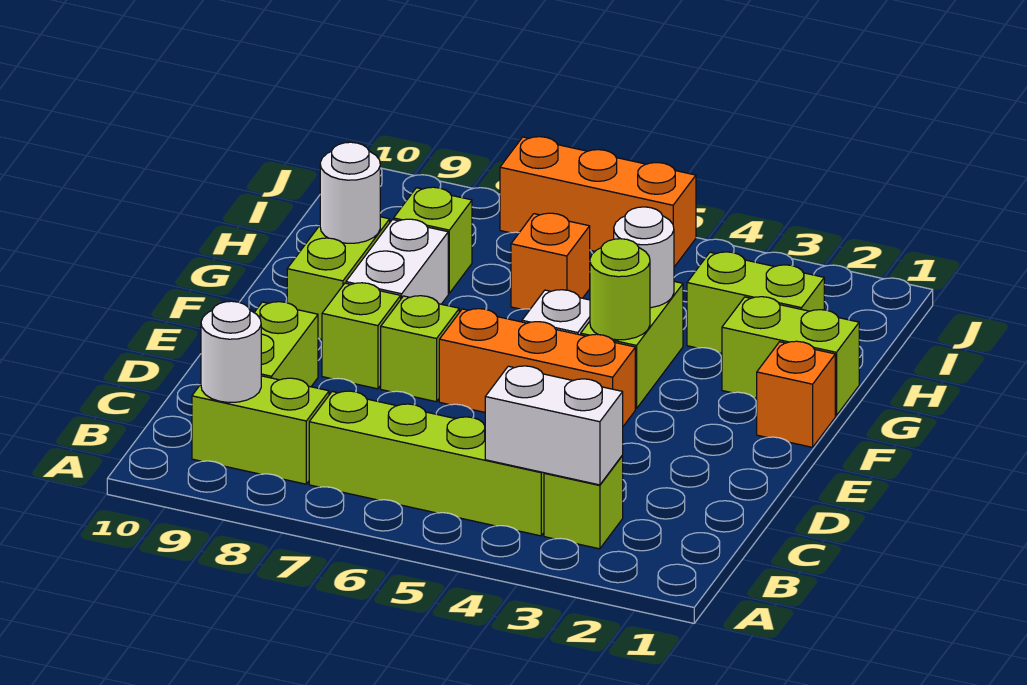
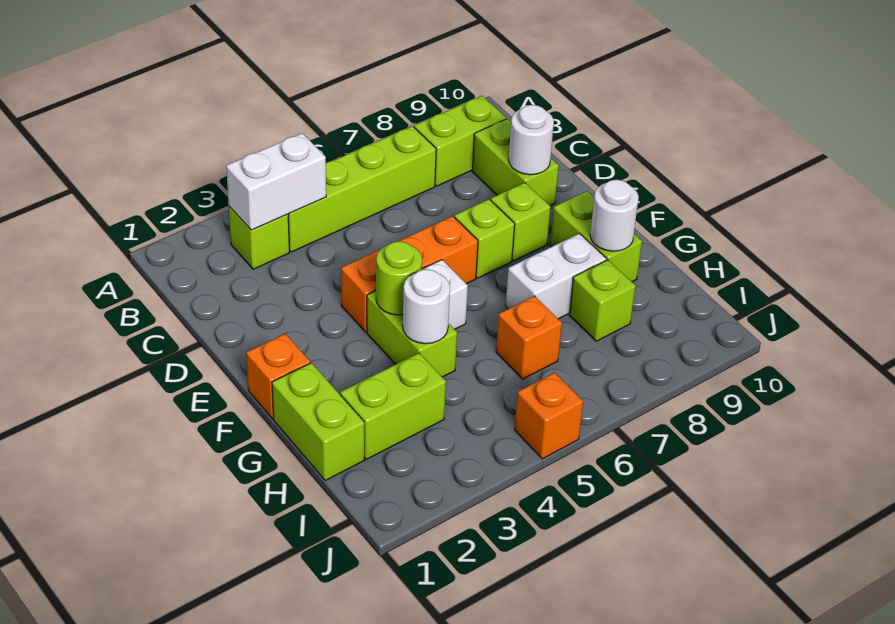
white round brick B9 level 2 -> white round brick D9 level 2
white brick F8:G8 level 1 -> white brick G7:G8 level 1
lime brick G1:G2 level 1 -> lime brick G1:H1 level 1
orange brick J5:J7 level 1 -> orange brick J5 level 1

